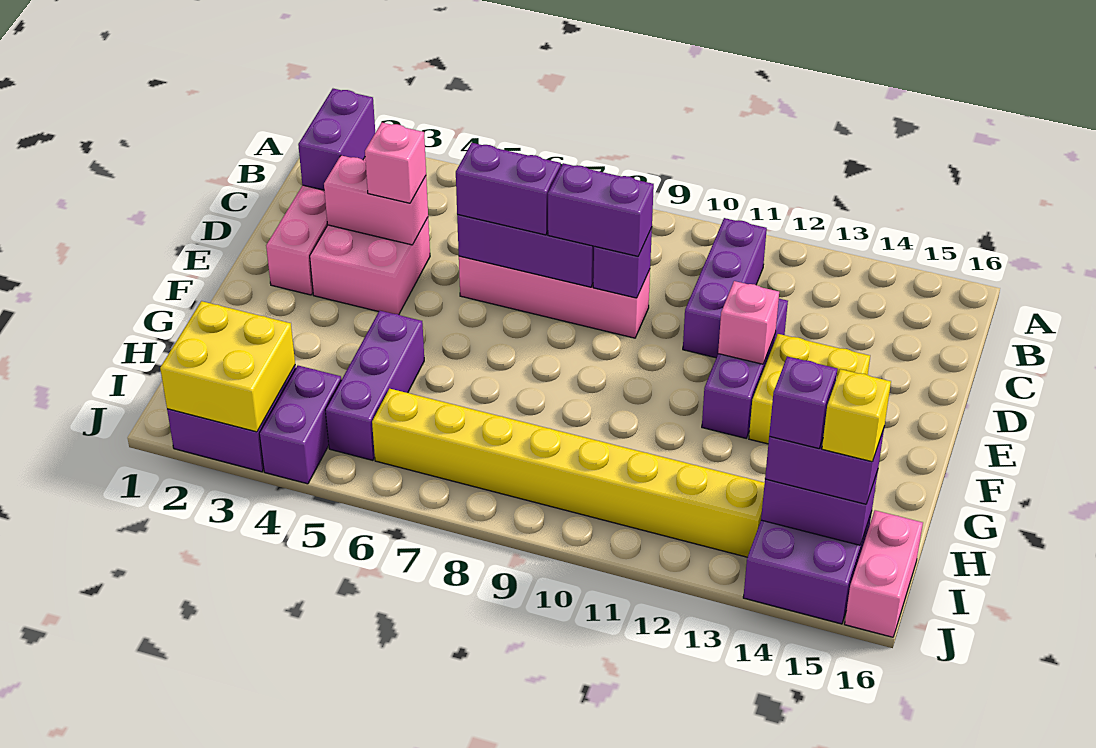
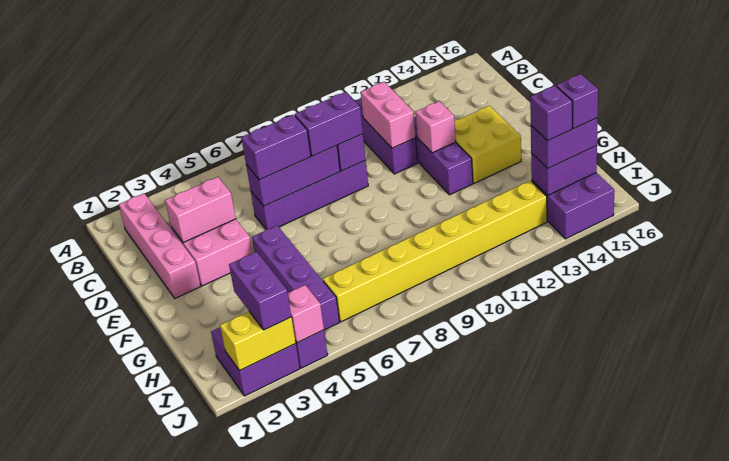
purple brick B2:C2 level 2 -> purple brick I3:J3 level 3
pink brick D4 level 3 -> pink brick J4 level 2
pink brick D6:D9 level 1 -> purple brick D6:D9 level 1
purple brick G5:I5 level 1 -> purple brick F5:I5 level 1
yellow brick I2:J3 level 2 -> yellow brick J2:J3 level 2
yellow brick I15 level 4 -> purple brick I15 level 4
pink brick I16:J16 level 1 -> pink brick C11:D11 level 2

